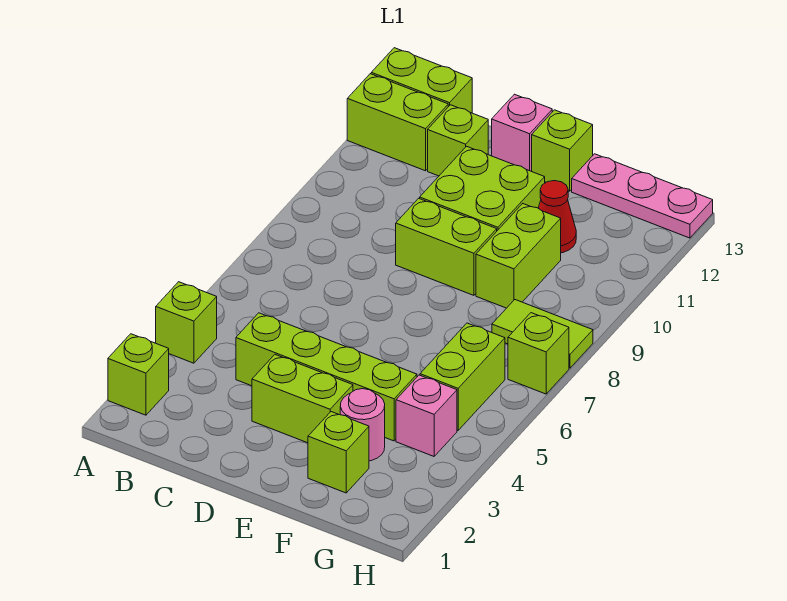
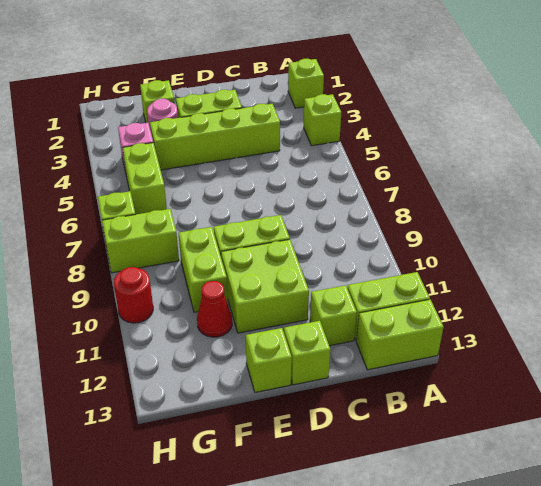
pink brick D13 level 1 -> lime brick D13 level 1
pink plate F13:H13 level 1 -> none
lime tile G8:H8 level 1 -> lime brick G8:H8 level 1
none -> red round brick H10 level 1

